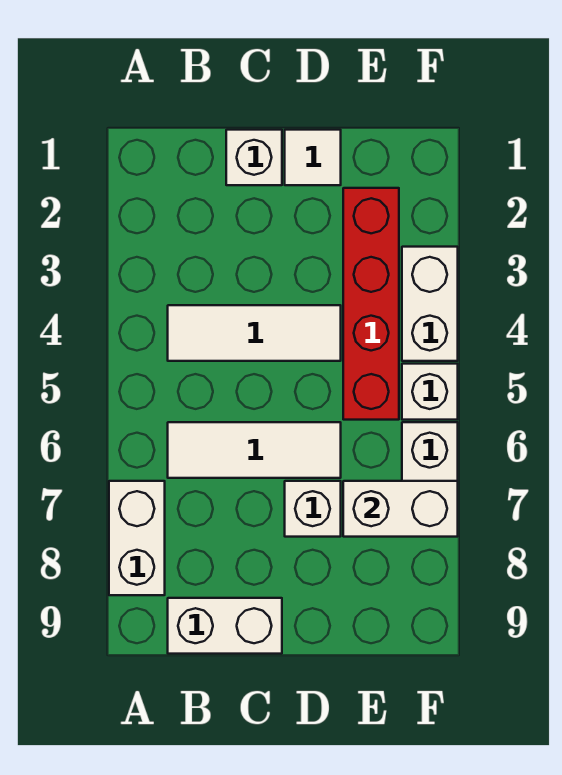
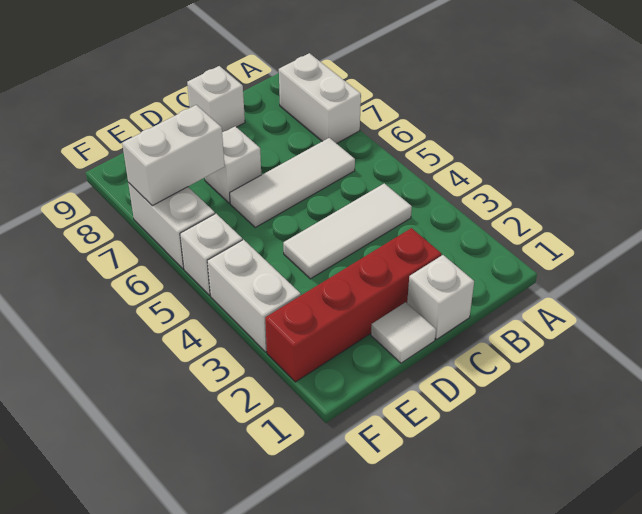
white brick B9:C9 level 1 -> white brick C9 level 1
red brick E2:E5 level 1 -> red brick C2:F2 level 1

